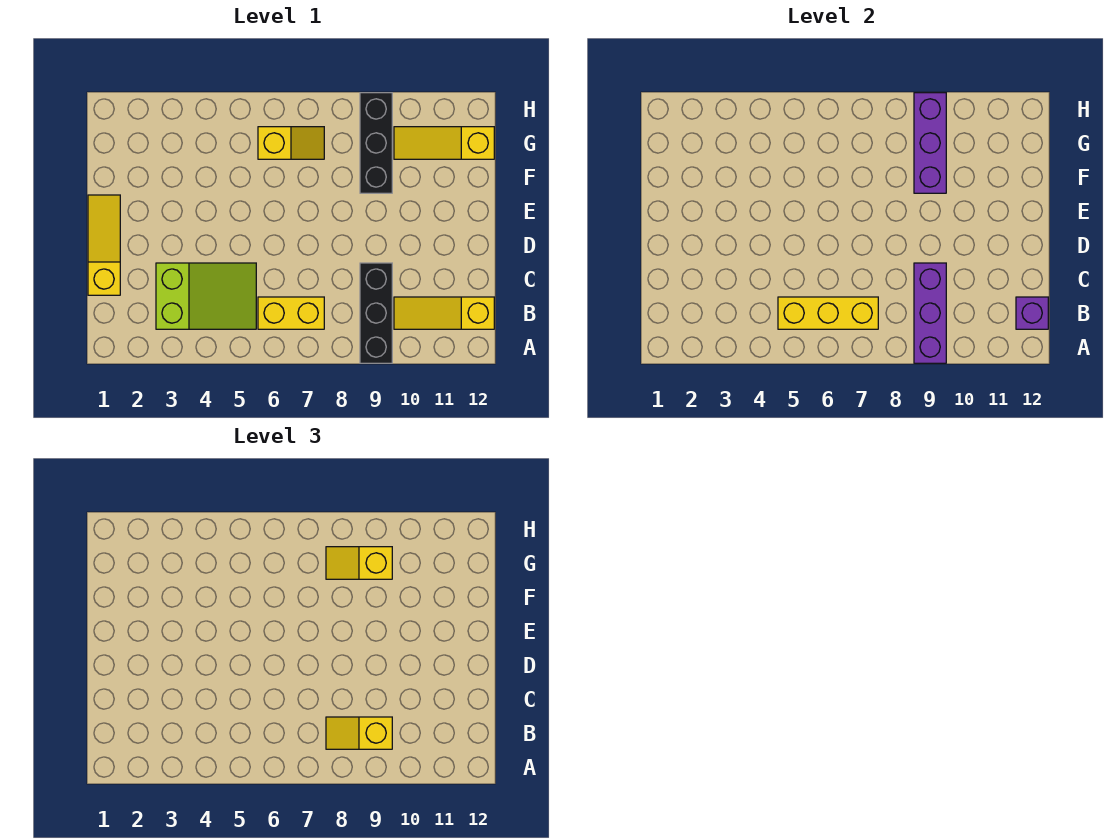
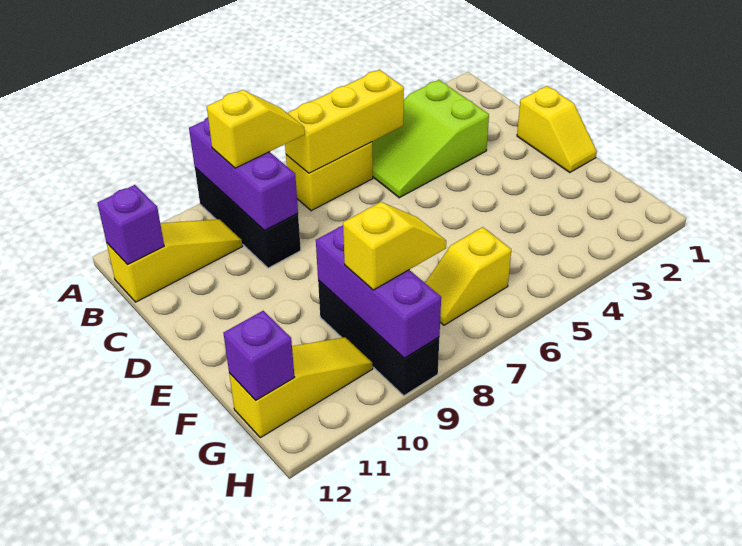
yellow slope C1:E1 level 1 top C -> yellow slope D1:E1 level 1 top D
none -> purple brick G12 level 2

